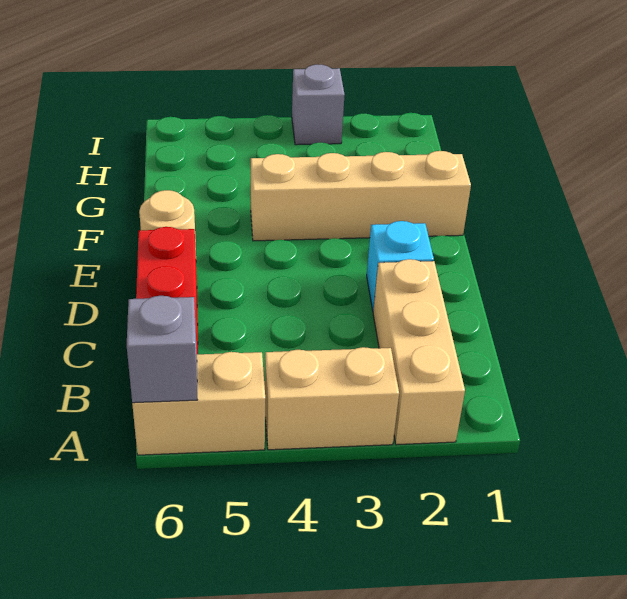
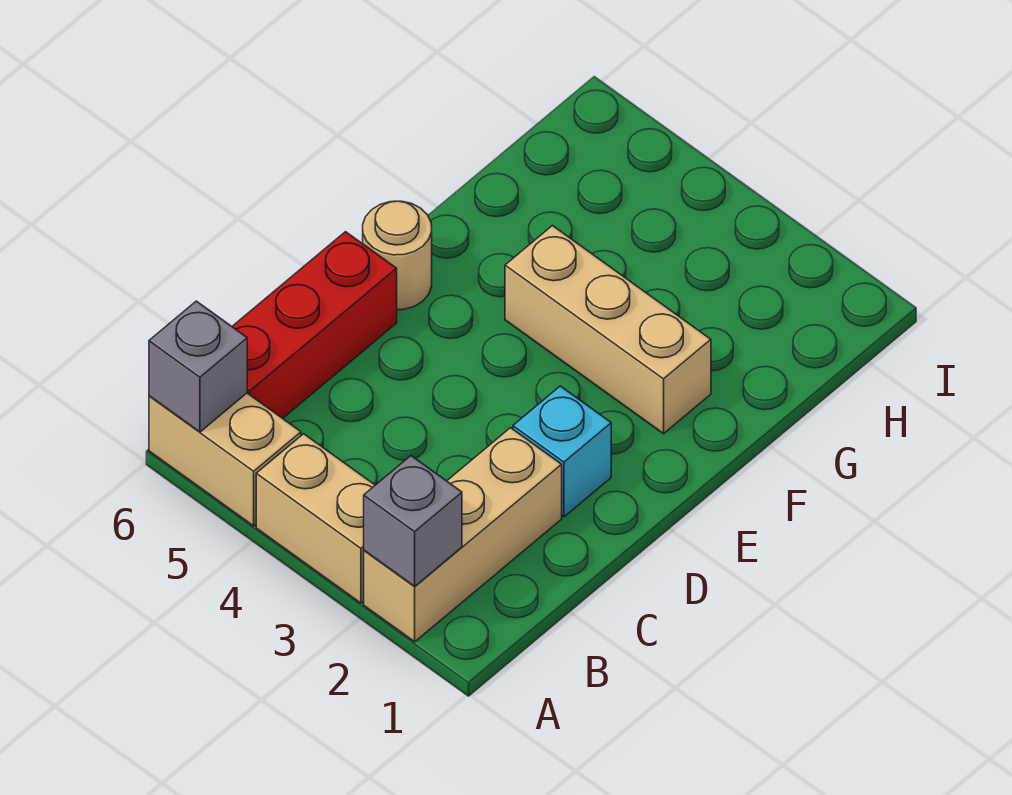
tan brick F1:F4 level 1 -> tan brick F2:F4 level 1
grey brick I3 level 1 -> grey brick A2 level 2

